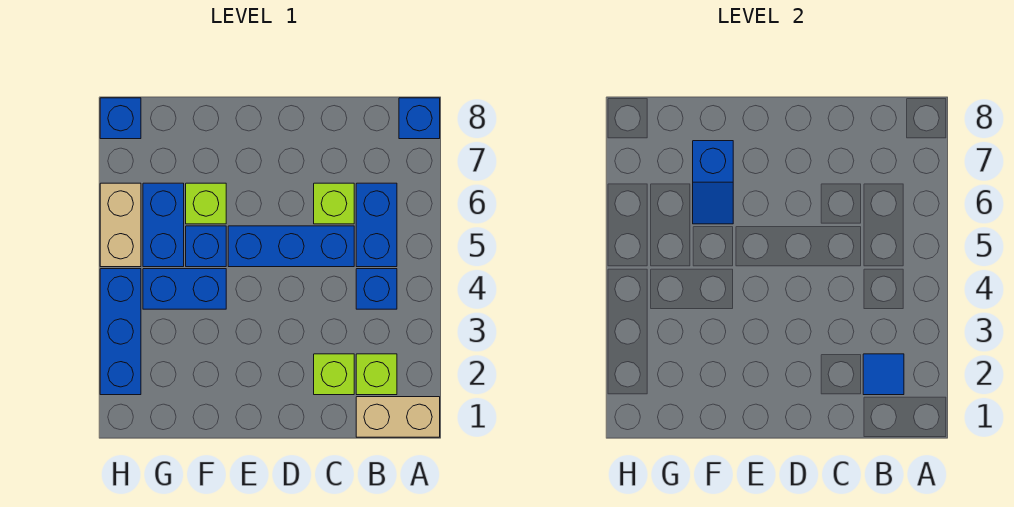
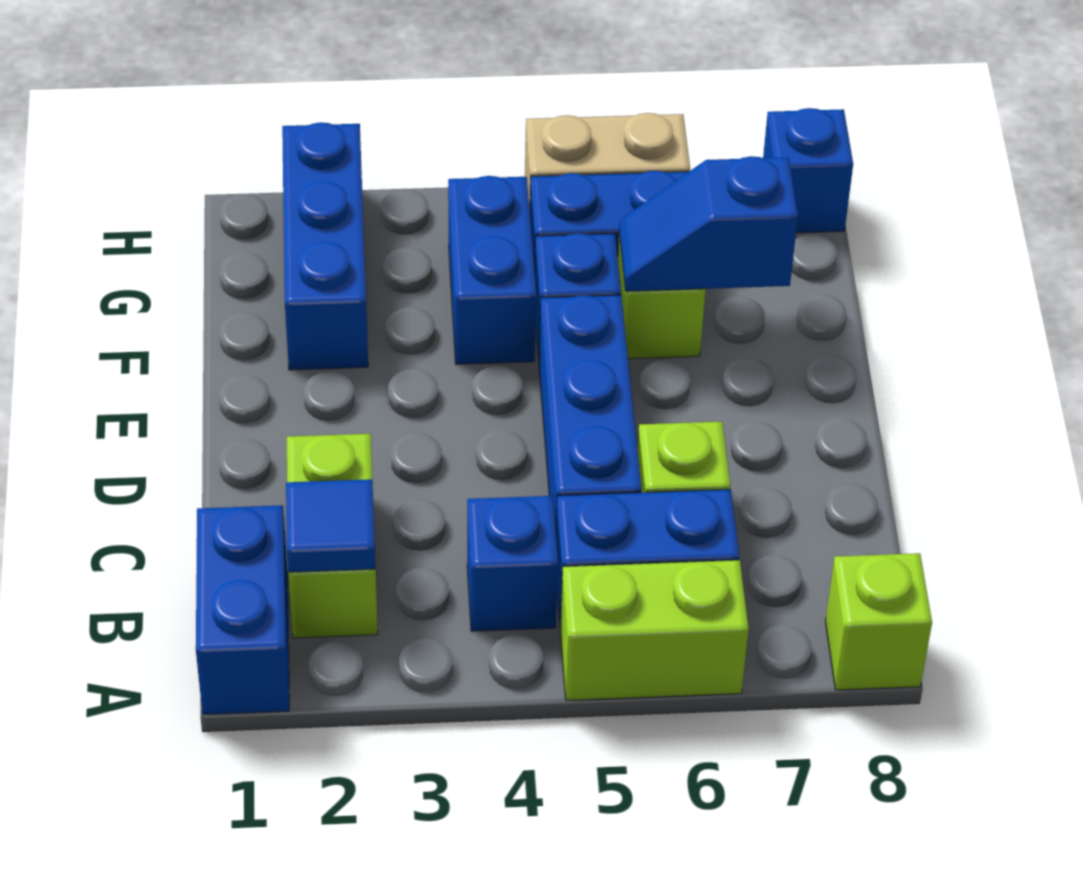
tan brick A1:B1 level 1 -> blue brick A1:B1 level 1
none -> lime brick A5:A6 level 1
blue brick A8 level 1 -> lime brick A8 level 1
blue brick H2:H4 level 1 -> blue brick F2:H2 level 1

